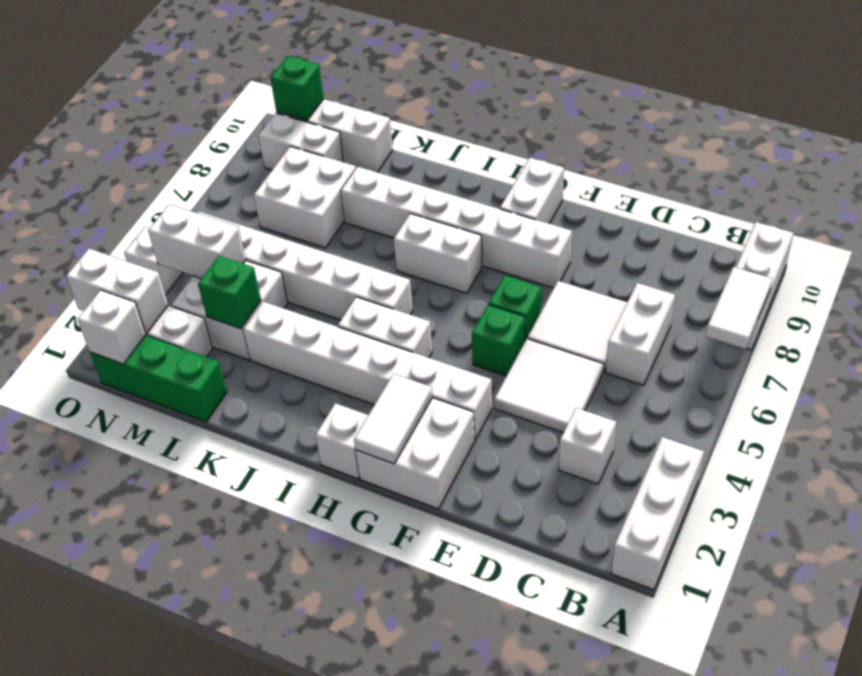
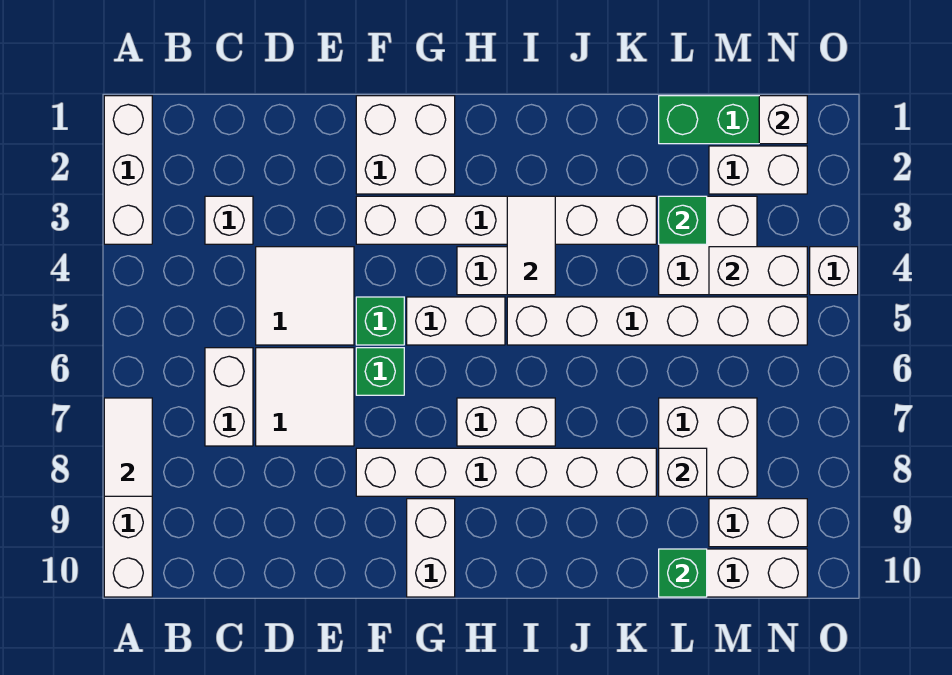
white tile G1:G2 level 2 -> white tile I3:I4 level 2
white brick H1 level 1 -> white brick L8 level 2
white brick N2:O2 level 2 -> white brick G5:H5 level 1
green brick N10 level 2 -> green brick L10 level 2

